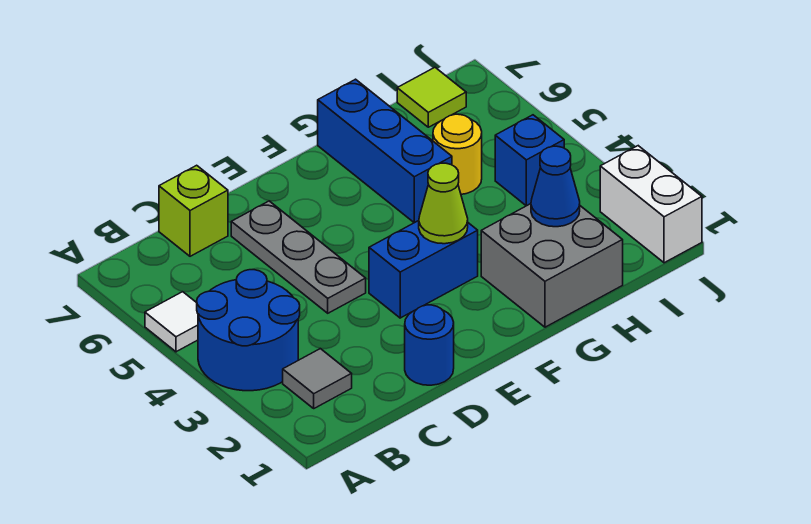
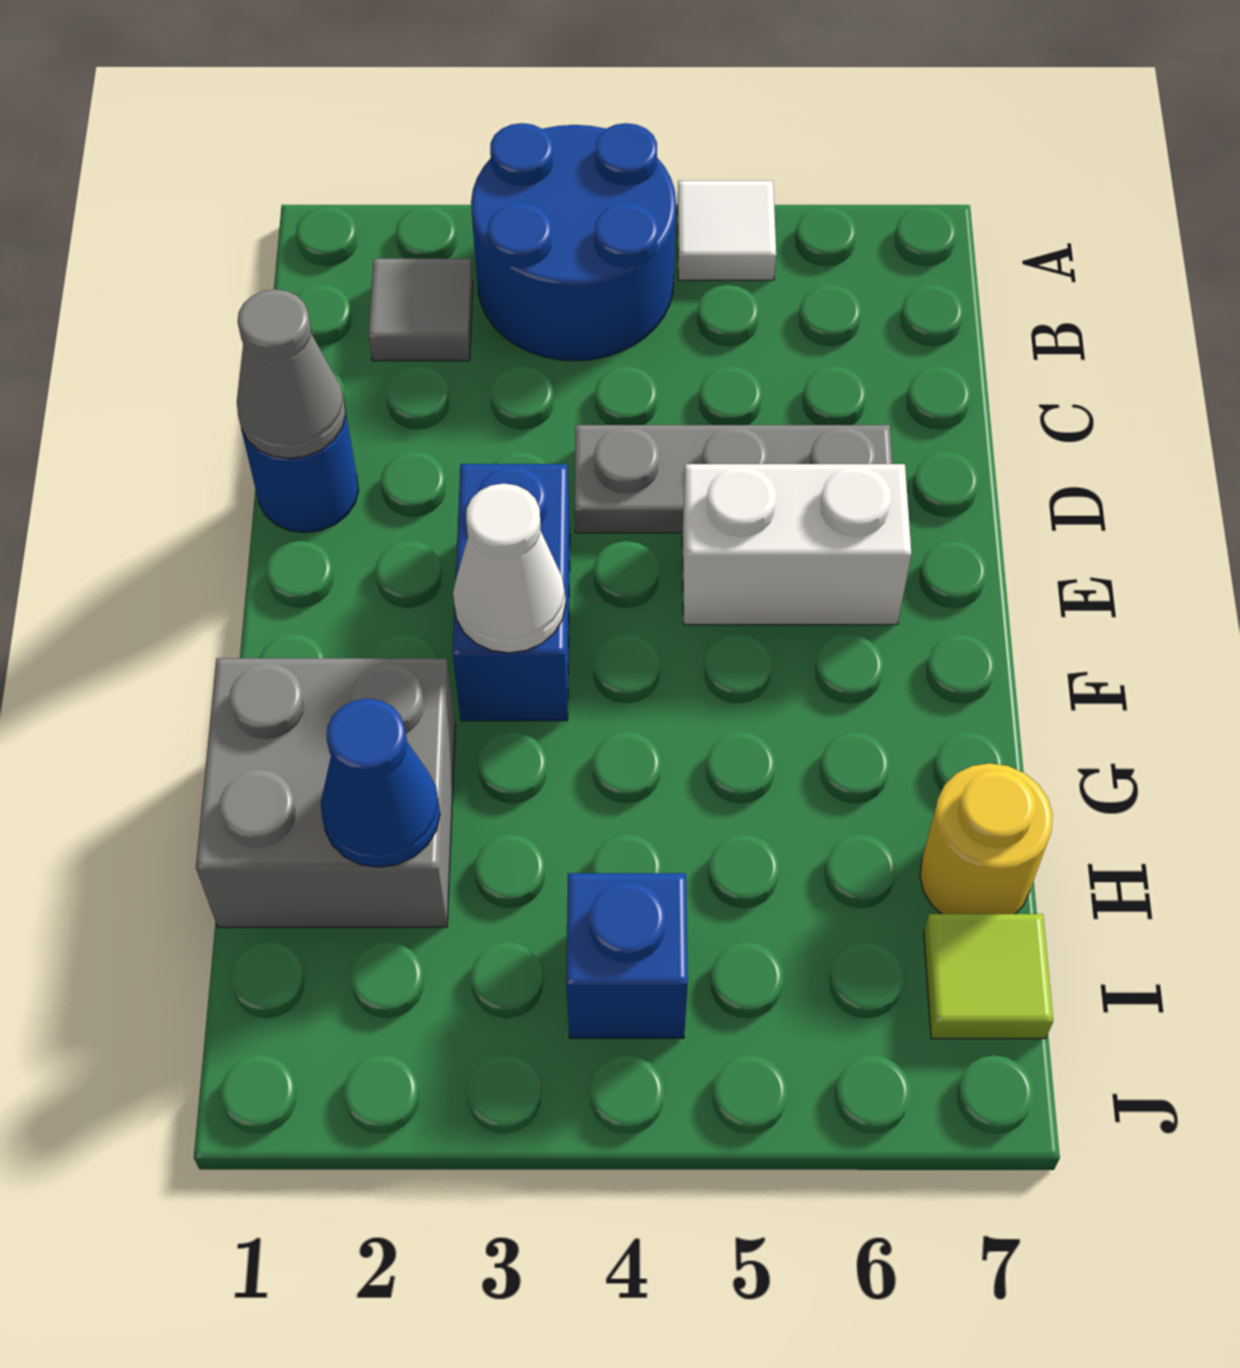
lime brick C7 level 1 -> none
none -> grey cone D1 level 2
lime cone F3 level 2 -> white cone F3 level 2
blue brick G5:G7 level 1 -> none
yellow round brick H5 level 1 -> yellow round brick H7 level 1
white brick J1:J2 level 1 -> white brick E5:E6 level 1

